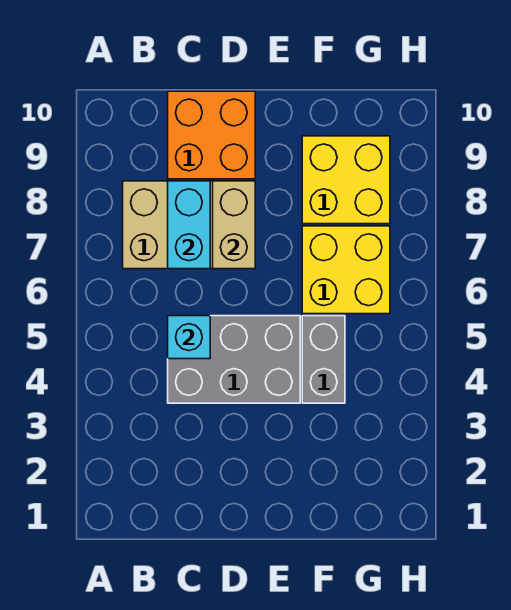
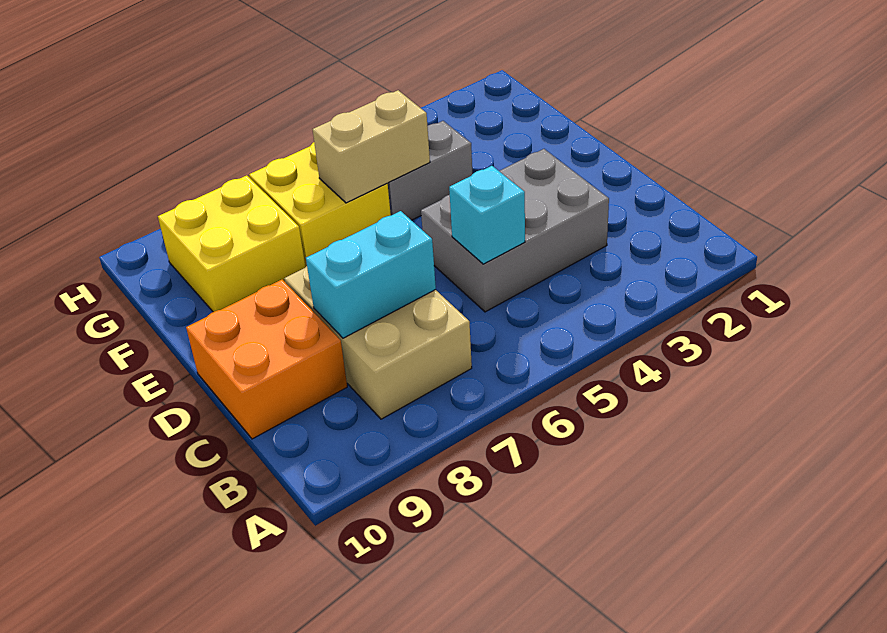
grey brick C4:E5 level 1 -> grey brick C3:D5 level 1
tan brick D7:D8 level 2 -> tan brick F5:F6 level 2

